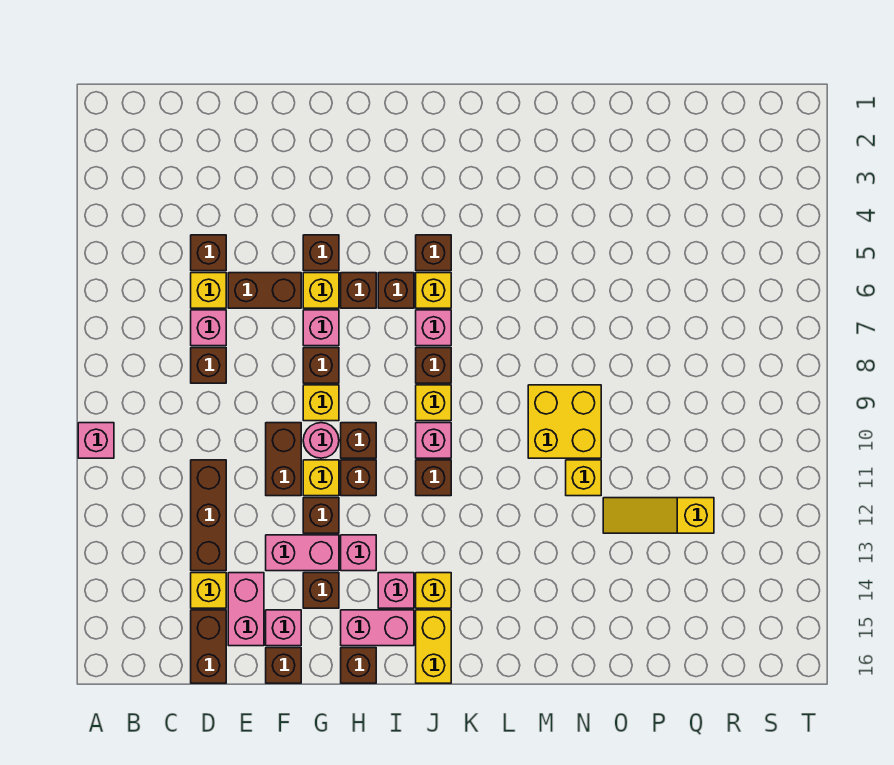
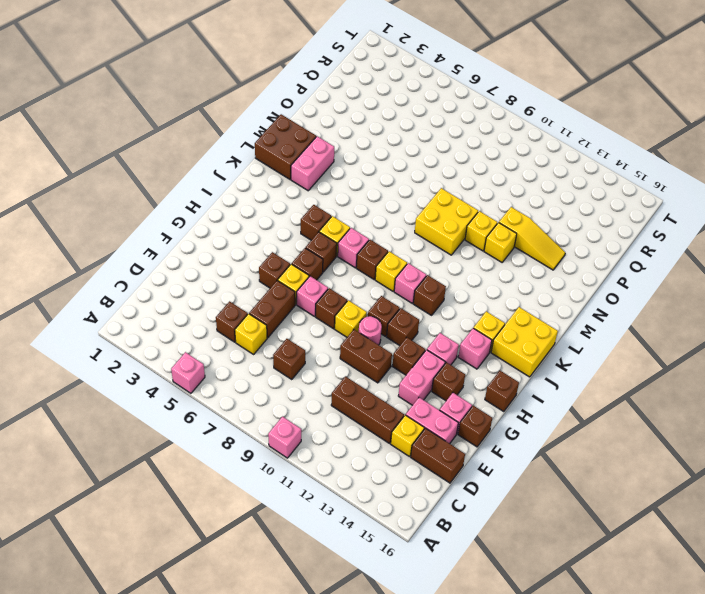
pink brick D7 level 1 -> pink brick A5 level 1
yellow brick G11 level 1 -> yellow brick N12 level 1
pink brick H15:I15 level 1 -> pink brick L3:M3 level 1
yellow brick J15:J16 level 1 -> yellow brick J15:K16 level 1
none -> brown brick L1:M2 level 1
yellow slope O12:Q12 level 1 top Q -> yellow slope O12:O14 level 1 top 12

